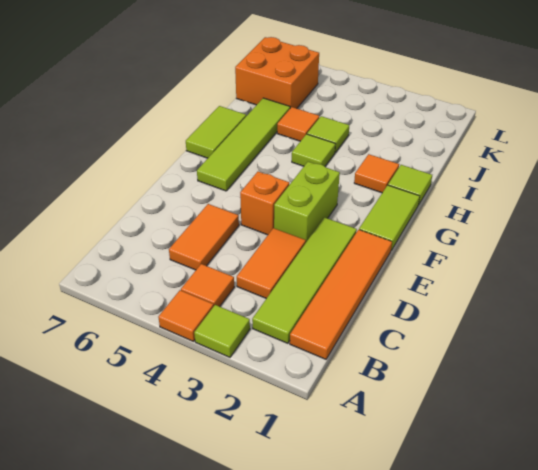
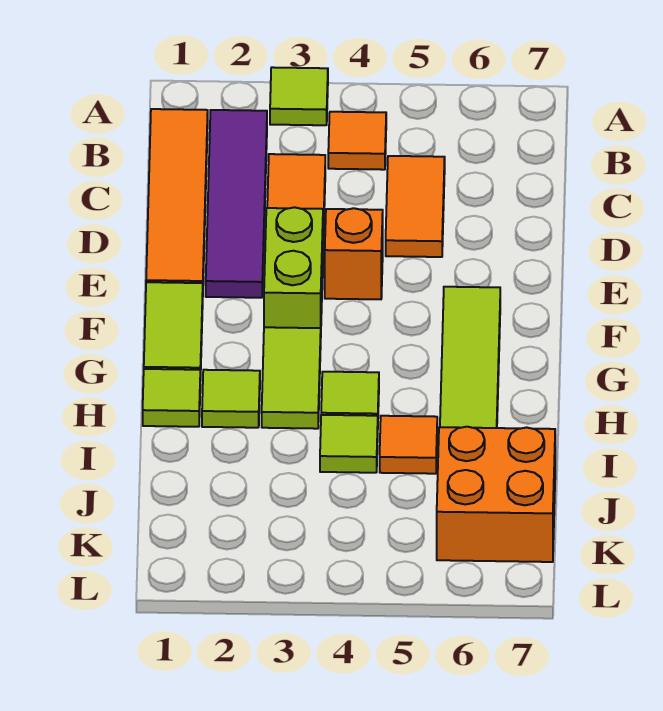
orange tile A4 level 1 -> none
lime tile B2:E2 level 1 -> purple tile B2:E2 level 1
lime tile G7:H7 level 1 -> lime tile G3:H3 level 1
orange tile H2 level 1 -> lime tile H2 level 1

